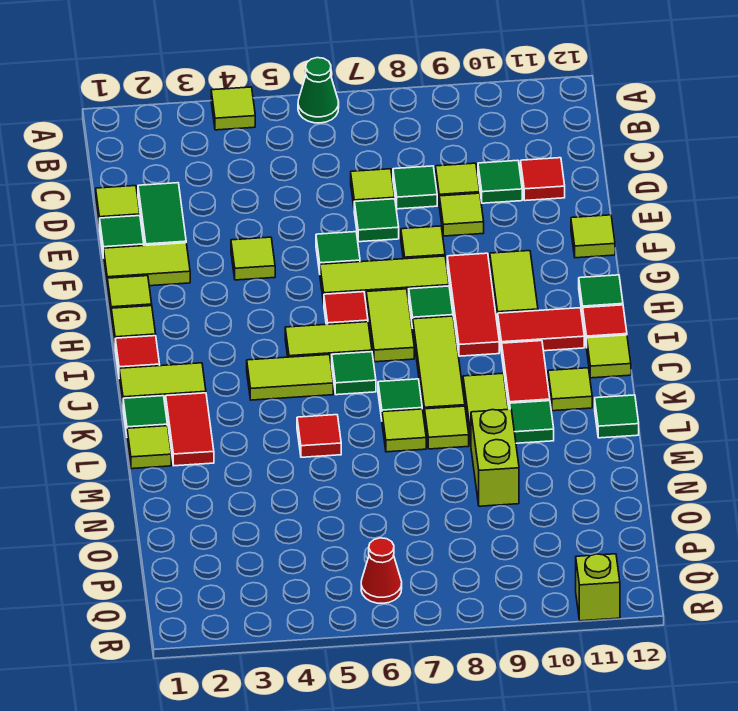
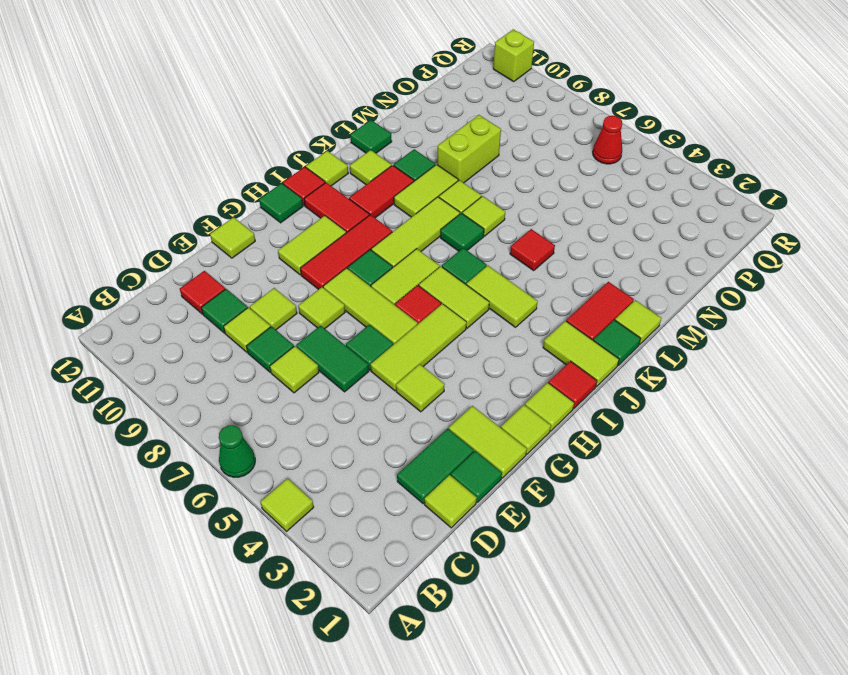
green tile E7 level 1 -> green tile E6:E7 level 1
none -> lime tile F5:H5 level 1

